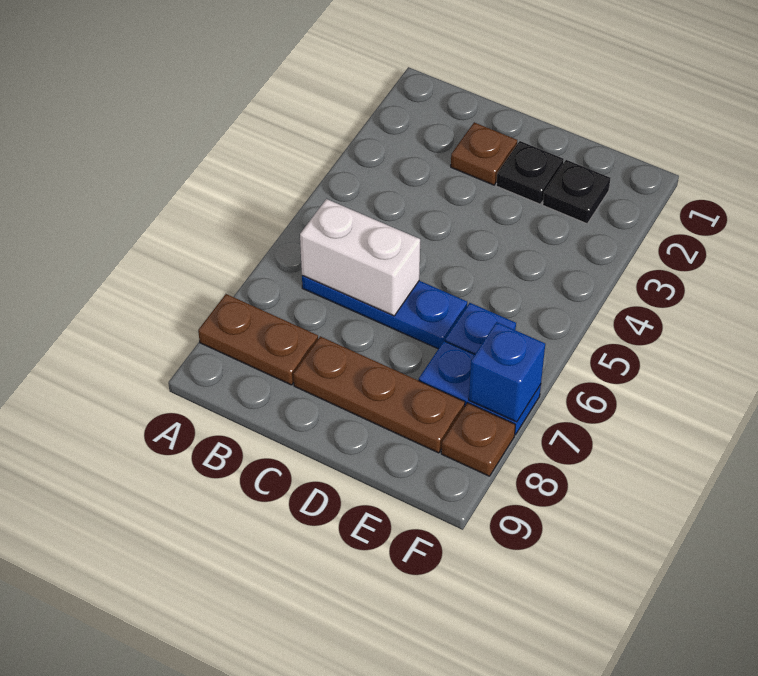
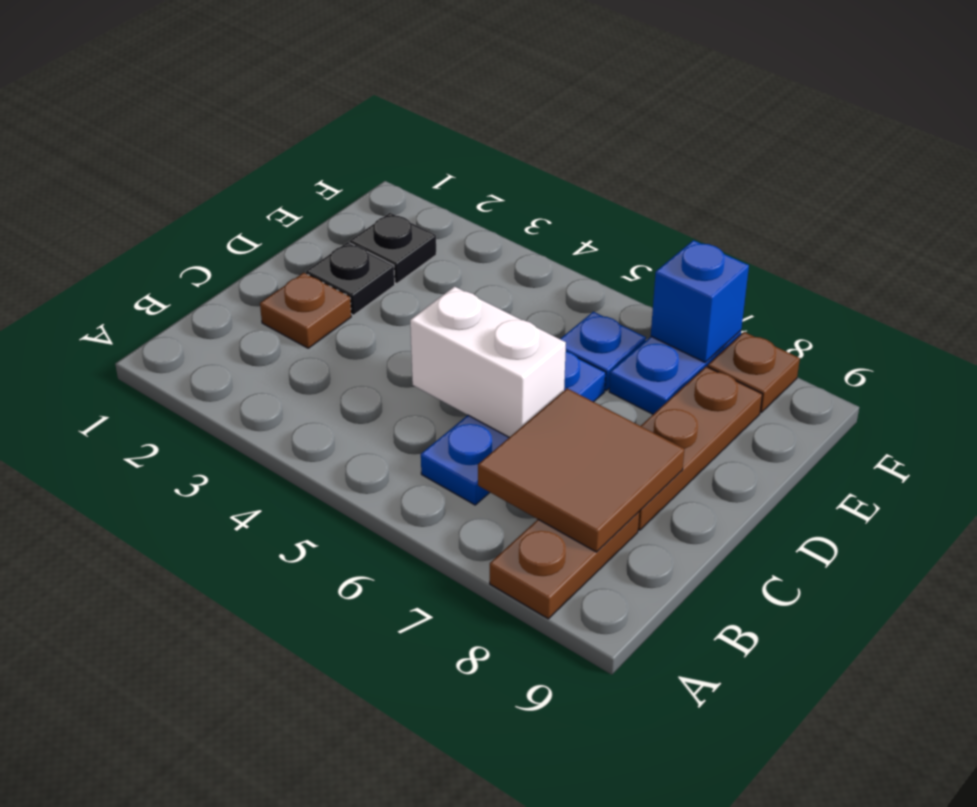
white brick B6:C6 level 2 -> white brick C5:C6 level 2
none -> brown tile B7:C8 level 2

